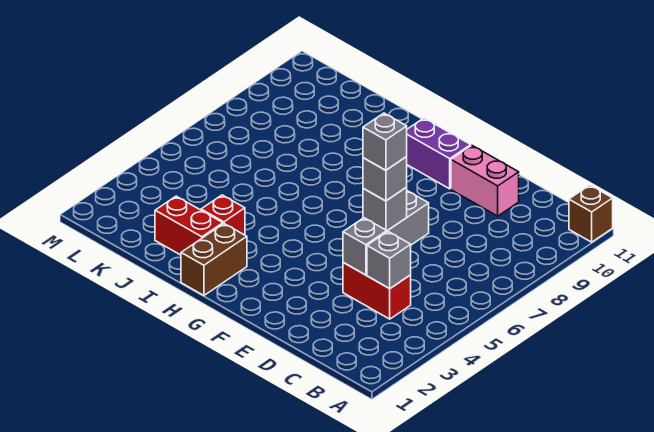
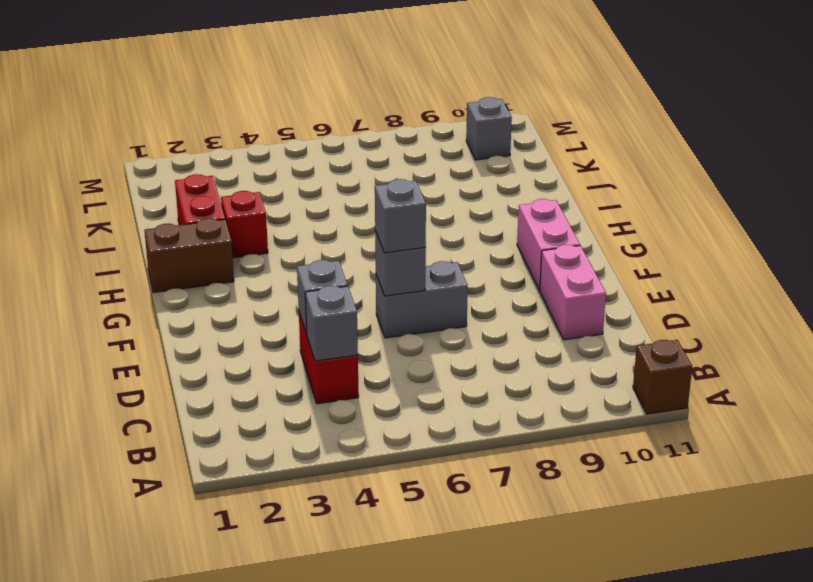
grey brick E6 level 4 -> grey brick L10 level 1
purple brick F10:G10 level 1 -> pink brick F10:G10 level 1

